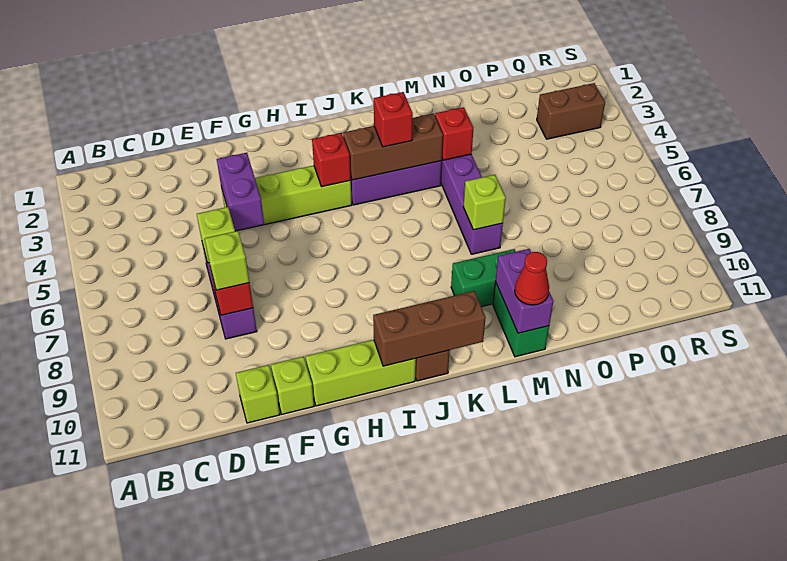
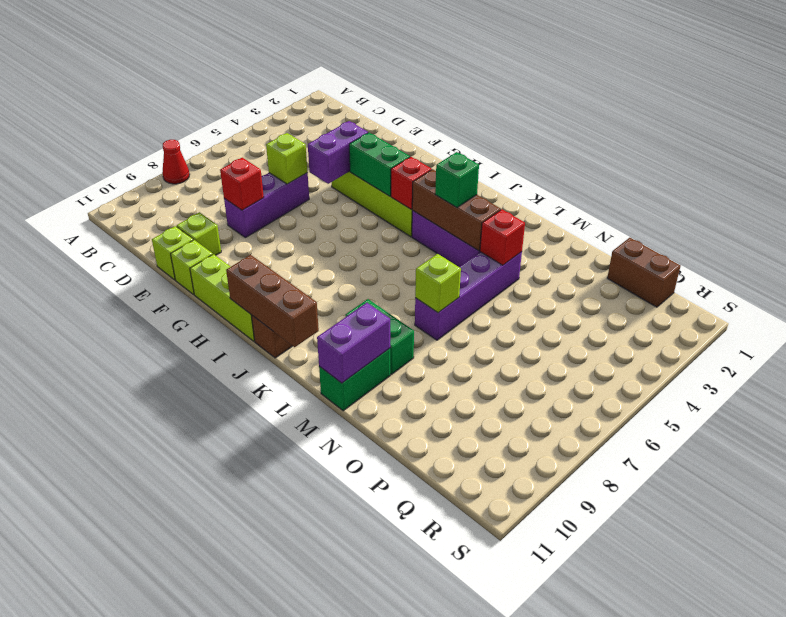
lime brick E8 level 3 -> lime brick E10 level 1
none -> green brick G4:H4 level 2
red brick K4 level 3 -> green brick K4 level 3
red cone M11 level 3 -> red cone A8 level 1
brown brick Q3:R3 level 1 -> brown brick P1:Q1 level 1

